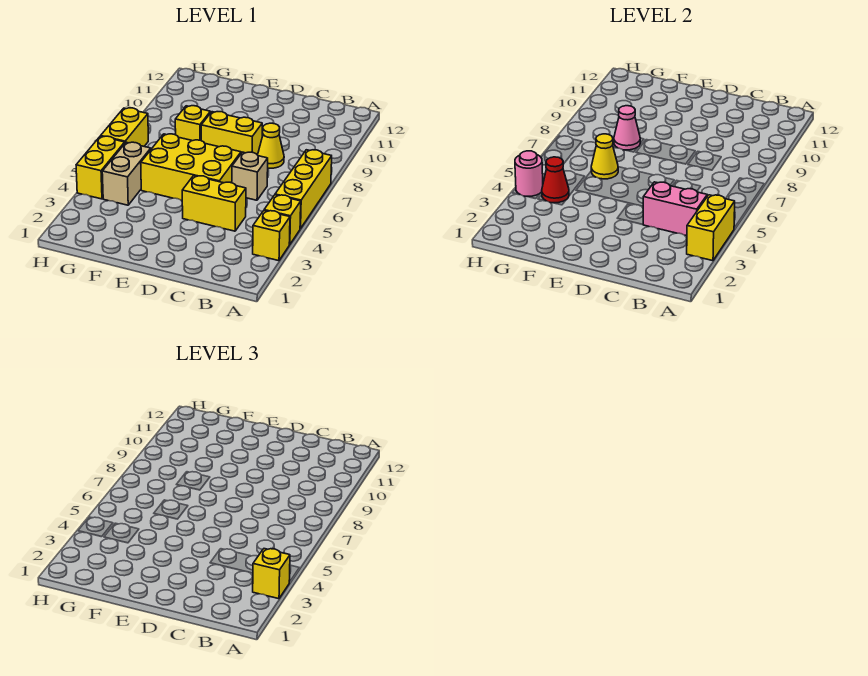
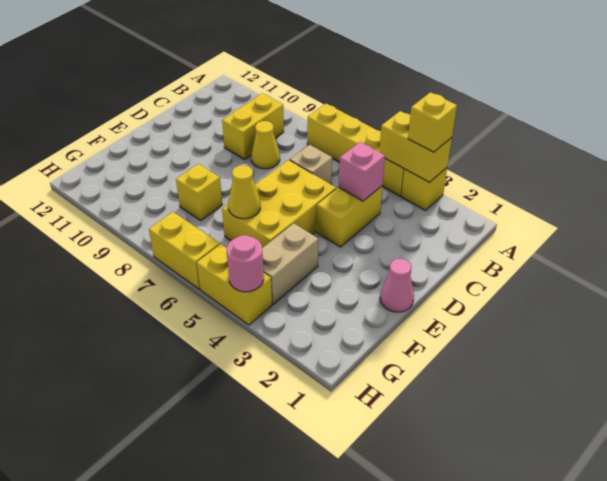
pink brick B4:C4 level 2 -> pink brick C4 level 2
yellow brick D8:E8 level 1 -> yellow brick B9:C9 level 1
pink cone F8 level 2 -> pink cone E1 level 1
tan brick G4:G5 level 1 -> tan brick F4:G4 level 1
red cone G4 level 2 -> none

